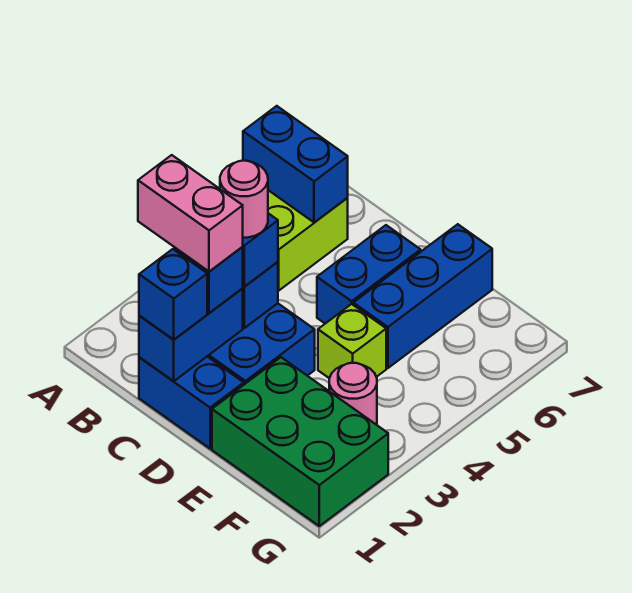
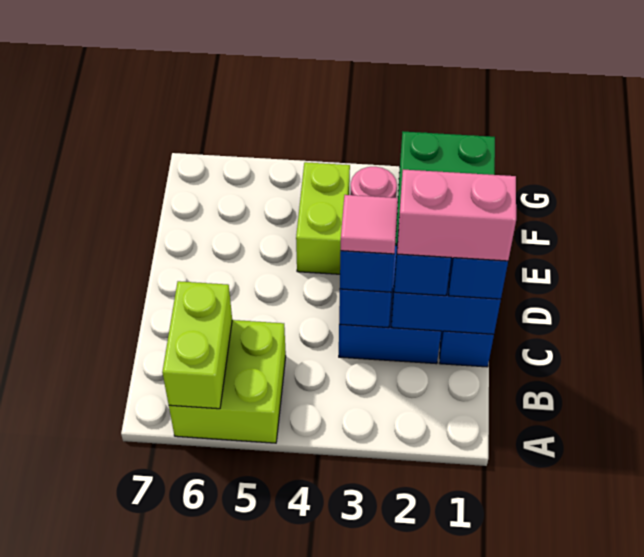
blue brick A6:B6 level 2 -> lime brick A6:B6 level 2
pink brick B2:C2 level 4 -> pink brick C1:C2 level 4
pink round brick C3 level 4 -> pink tile C3 level 4
blue brick D5:D6 level 1 -> none
lime brick E4 level 1 -> lime brick E4:F4 level 1
blue brick E5:E7 level 1 -> none

